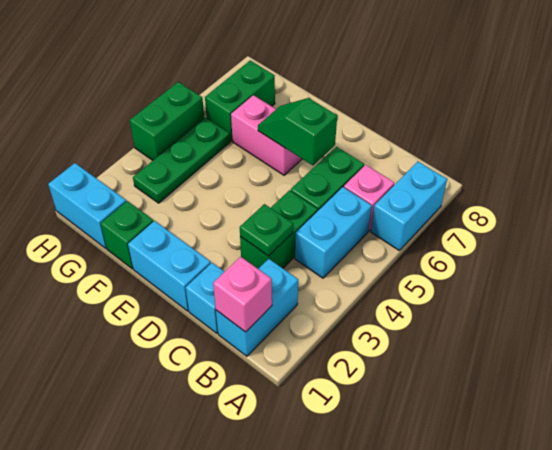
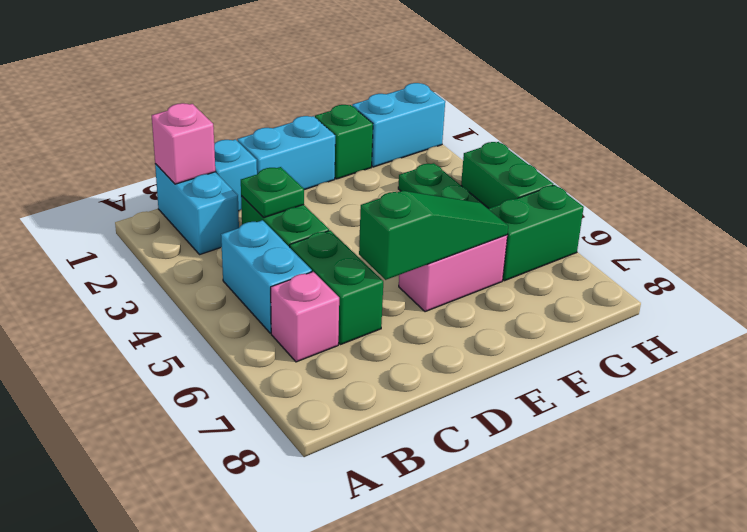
cyan brick A6:A7 level 1 -> none
green slope D6:E6 level 2 top D -> green slope D6:F6 level 2 top D
green brick G6:G7 level 1 -> green brick G6:H6 level 1

